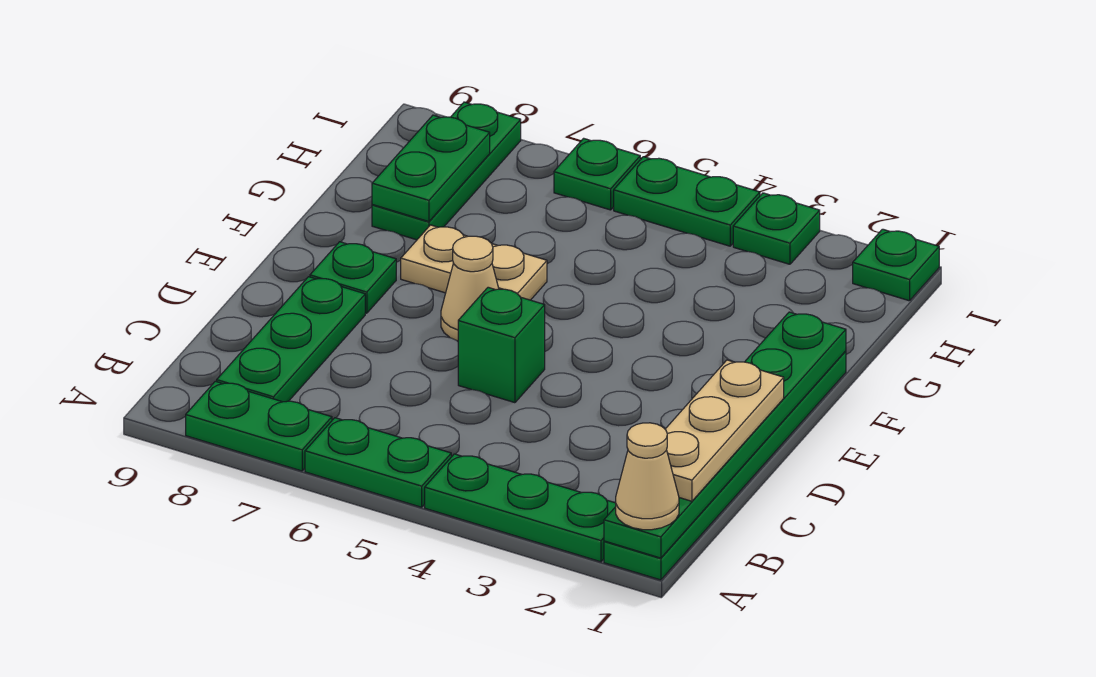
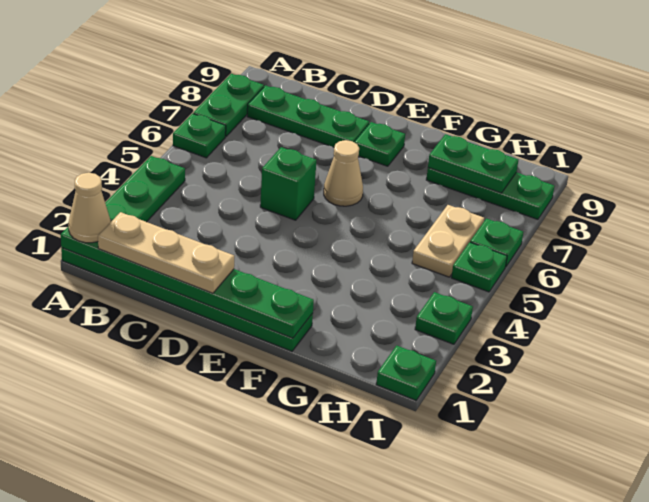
green plate A5:A6 level 1 -> green plate A6 level 1
tan plate F6:F7 level 1 -> tan plate H5:H6 level 1
green plate I4:I5 level 1 -> green plate I5 level 1

